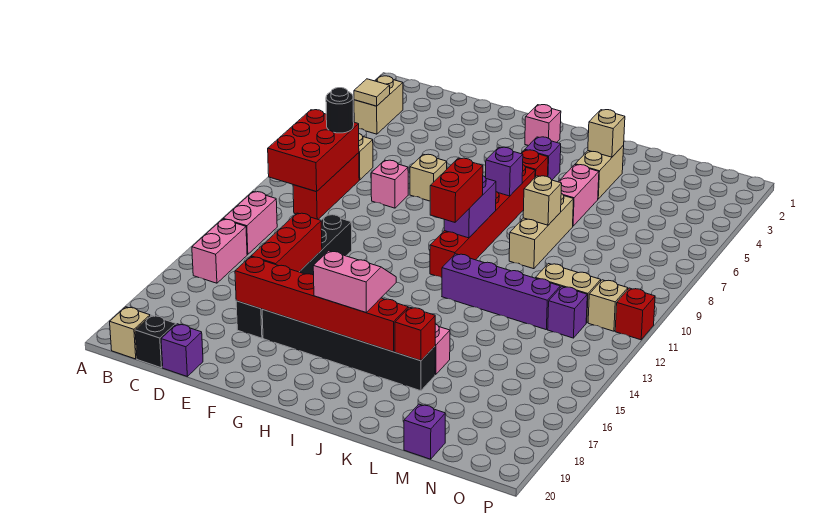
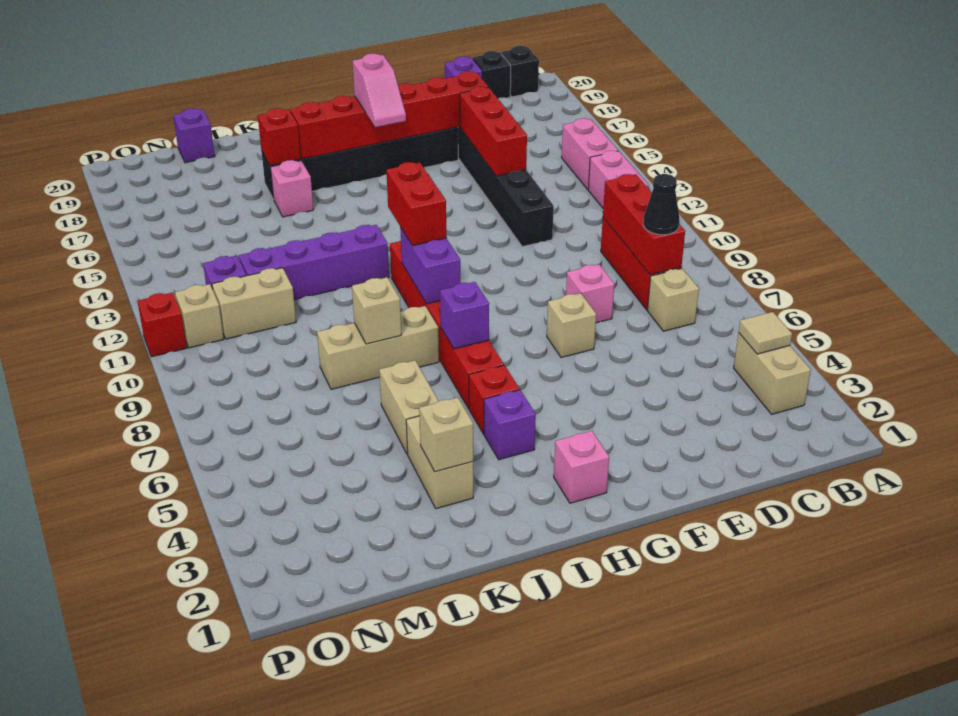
red brick B8:C10 level 2 -> red brick C8:C10 level 2
tan brick B20 level 1 -> black brick B20 level 1
black round brick C8 level 3 -> black cone C8 level 3
pink slope H16:I17 level 3 top 17 -> pink slope H16:H17 level 3 top 17
pink brick K5:K6 level 1 -> tan brick K5:K6 level 1
tan brick K7:K9 level 1 -> tan brick J8:L8 level 1

